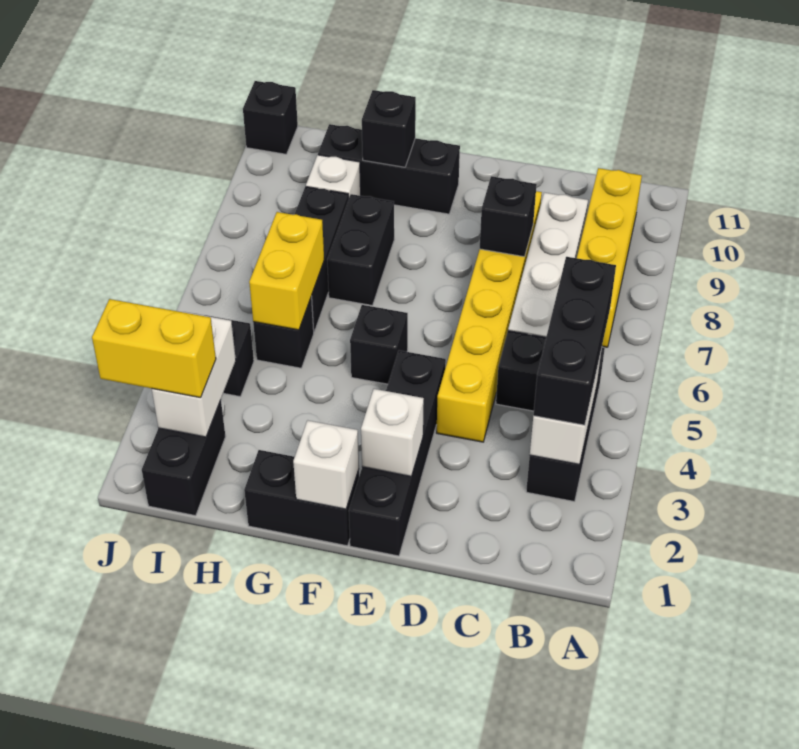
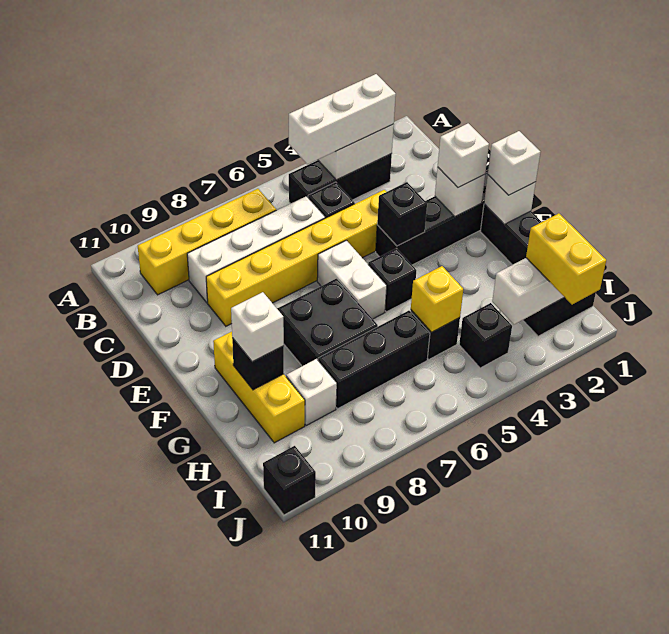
black brick B3:B5 level 3 -> white brick B3:B5 level 3
black brick D8 level 2 -> black brick E4 level 2
none -> white brick E2 level 3
none -> white brick E6:F6 level 1
none -> white brick F1 level 3
black brick F10:H10 level 1 -> yellow brick F10:H10 level 1
black brick G7:G8 level 1 -> black brick F7:G8 level 1
none -> white brick G10 level 3
yellow brick H5:H6 level 2 -> yellow brick H5 level 2

